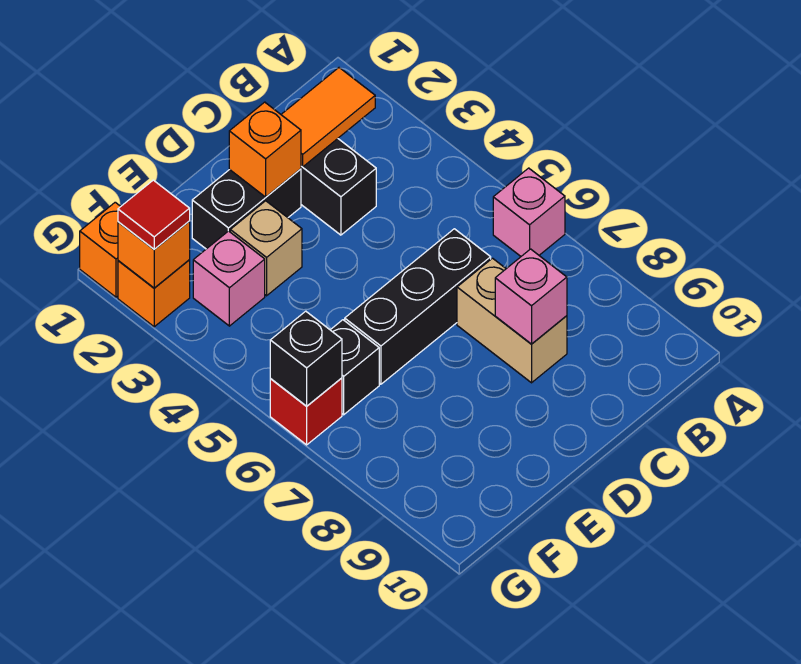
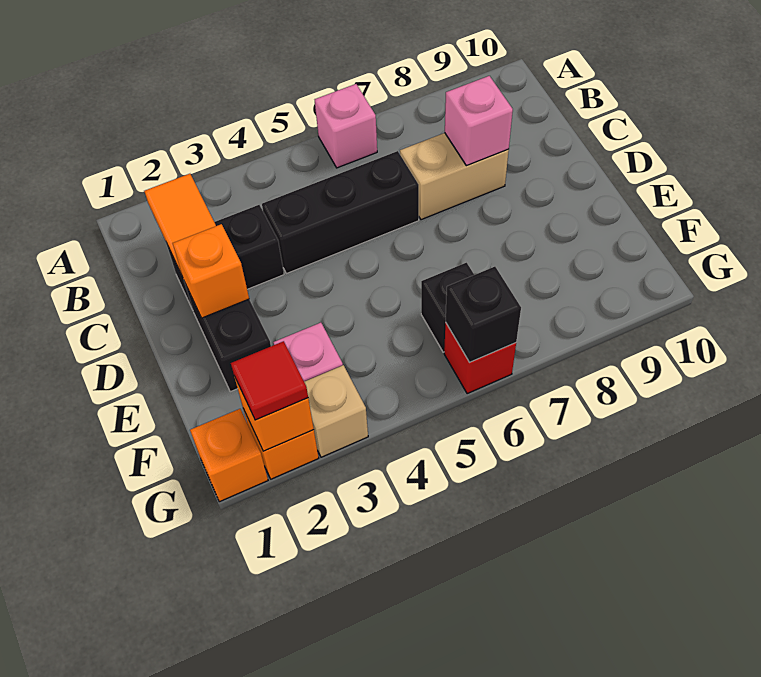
black brick C6:E6 level 1 -> black brick C4:C6 level 1
tan brick E3 level 1 -> tan brick G3 level 1

